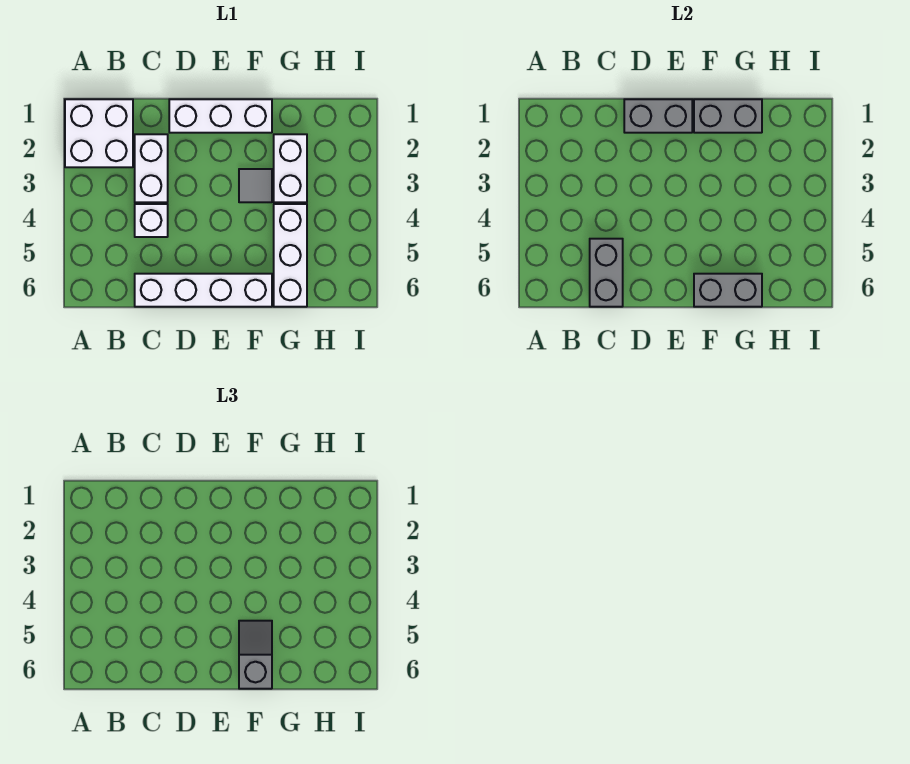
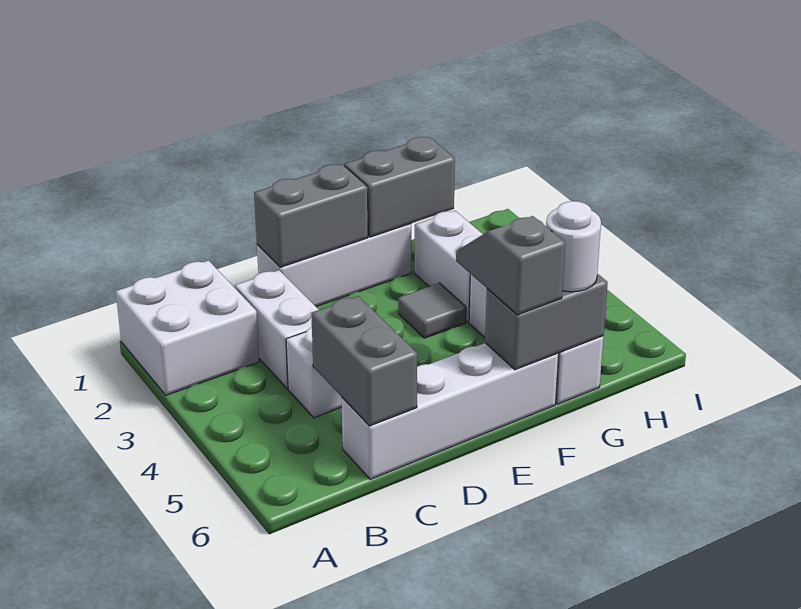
none -> white round brick G6 level 3

